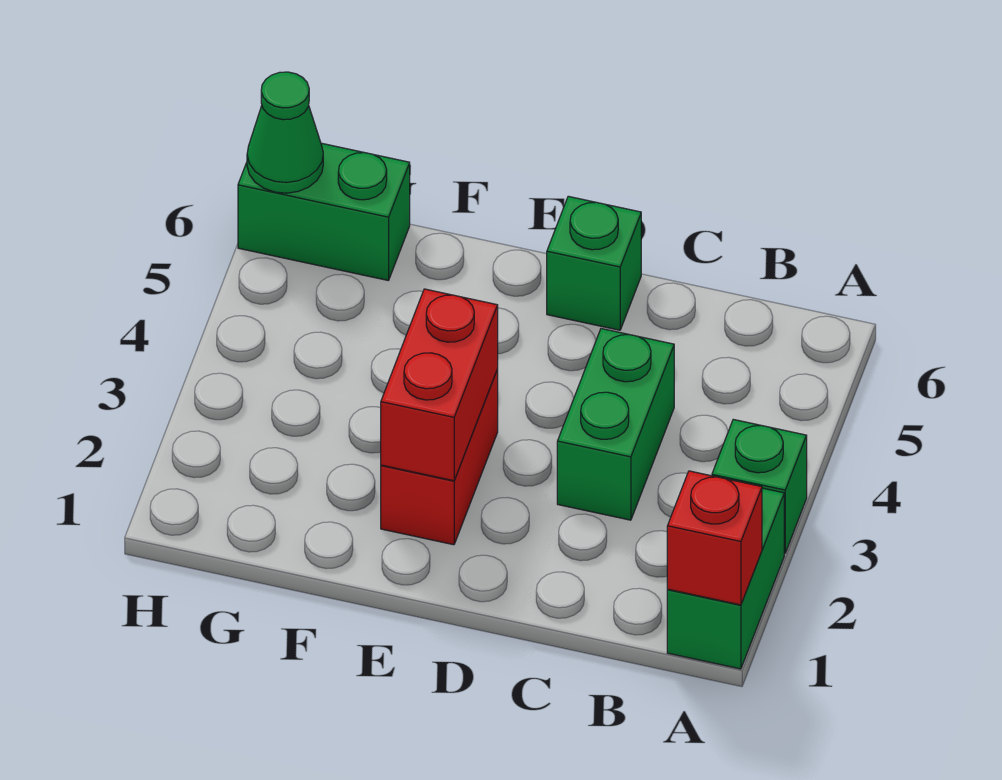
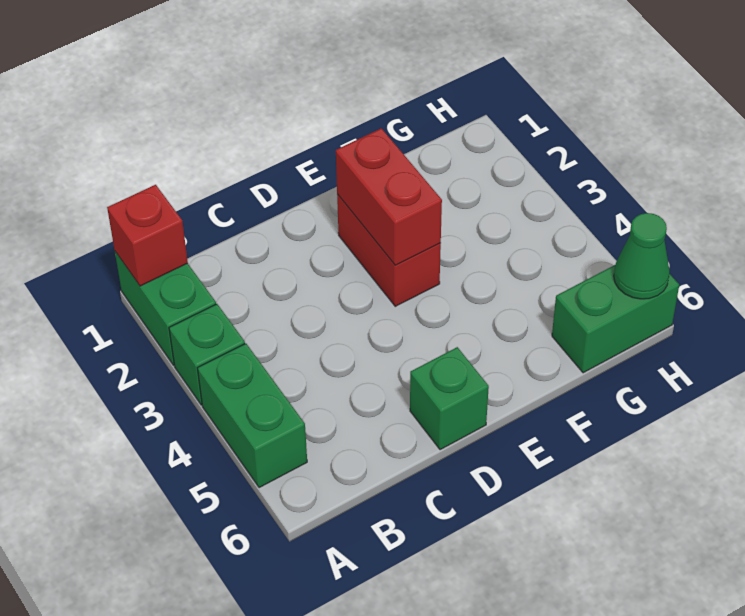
green brick C3:C4 level 1 -> green brick A4:A5 level 1

